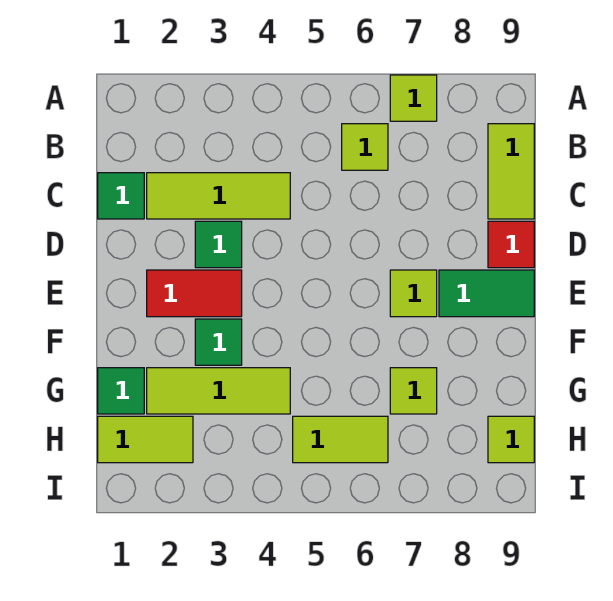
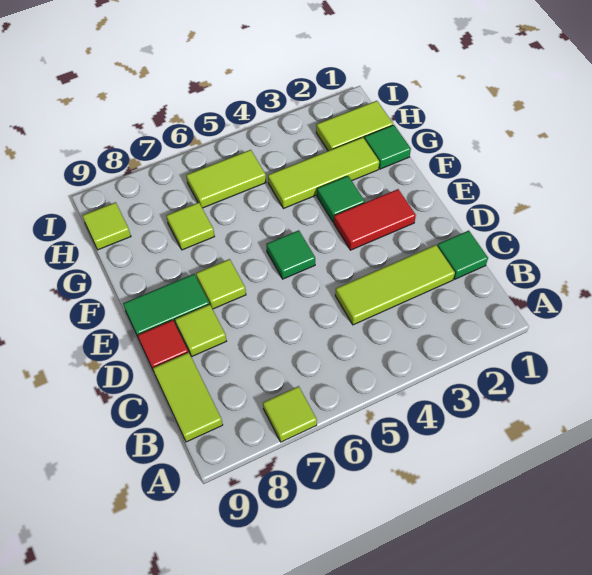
lime tile B6 level 1 -> lime tile D8 level 1
green tile D3 level 1 -> green tile E5 level 1

